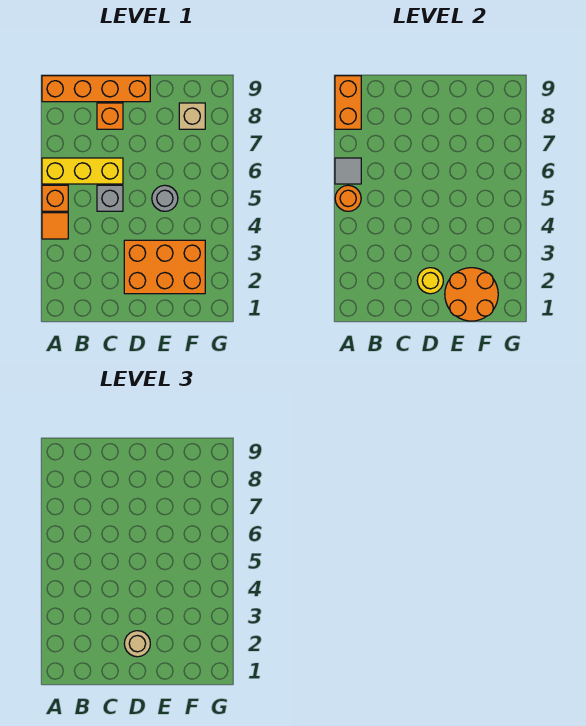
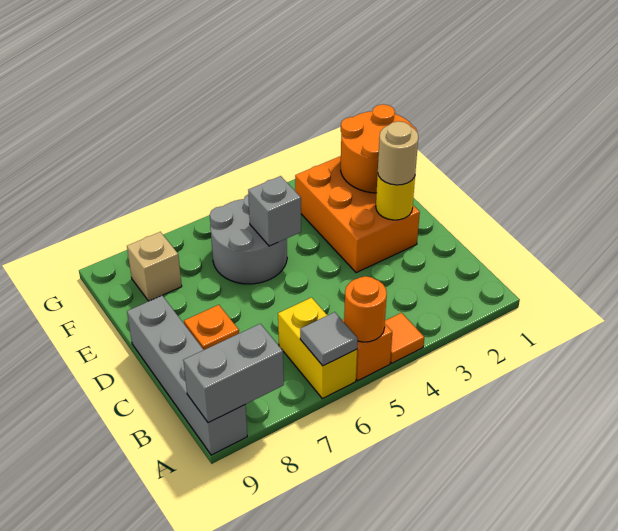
yellow brick A6:C6 level 1 -> yellow brick A6:B6 level 1
orange brick A8:A9 level 2 -> grey brick A8:A9 level 2
orange brick A9:D9 level 1 -> grey brick A9:D9 level 1
grey brick C5 level 1 -> grey brick E5 level 2
grey round brick E5 level 1 -> grey round brick E5:F6 level 1

